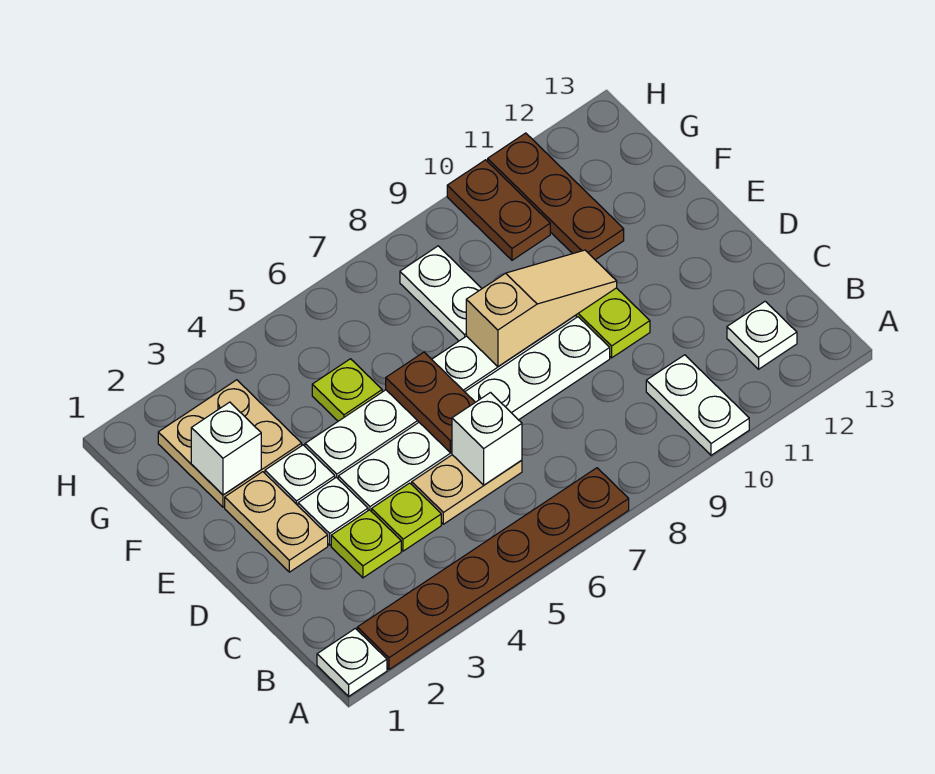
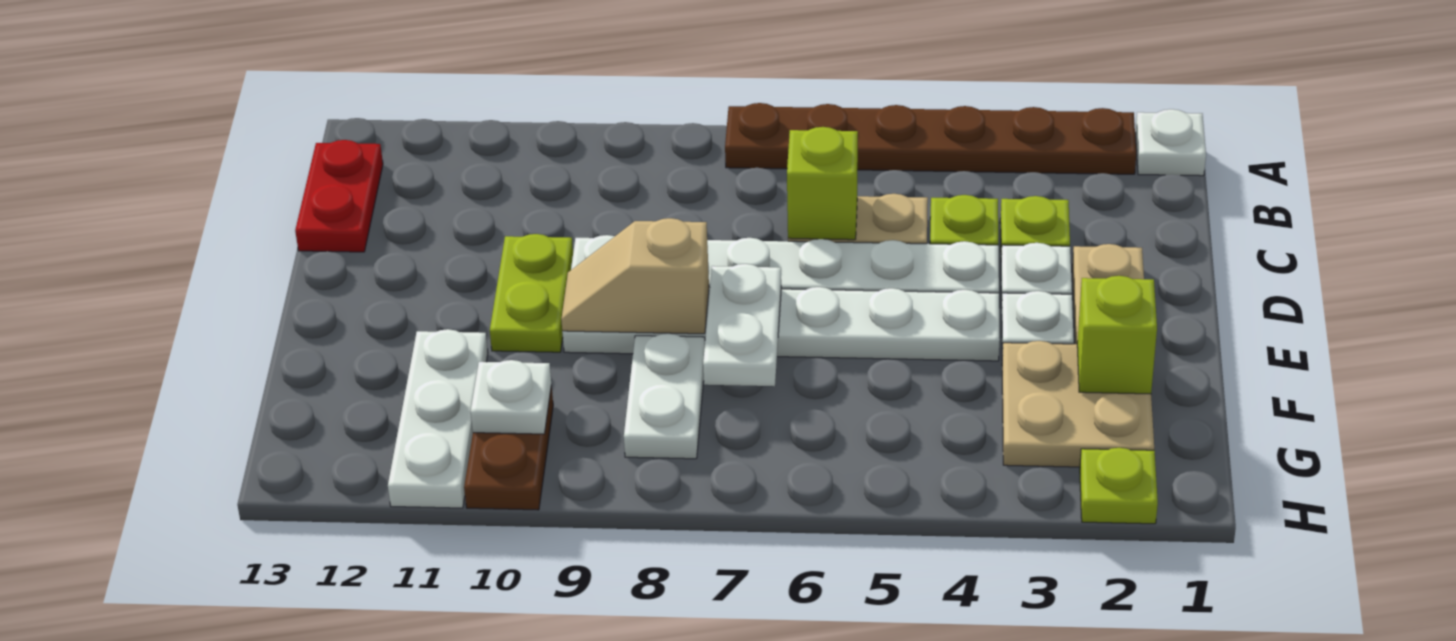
white plate A10:B10 level 1 -> white plate E7:F7 level 2
white plate B12 level 1 -> white plate G10 level 2
none -> red plate B13:C13 level 1
white brick C6 level 2 -> lime brick C6 level 2
brown plate D6:E6 level 2 -> none
tan slope E8:E10 level 2 top 8 -> tan slope E8:E9 level 2 top 8
white brick F2 level 2 -> lime brick F2 level 2
lime plate F5 level 1 -> lime plate H2 level 1
brown plate F11:H11 level 1 -> white plate F11:H11 level 1

